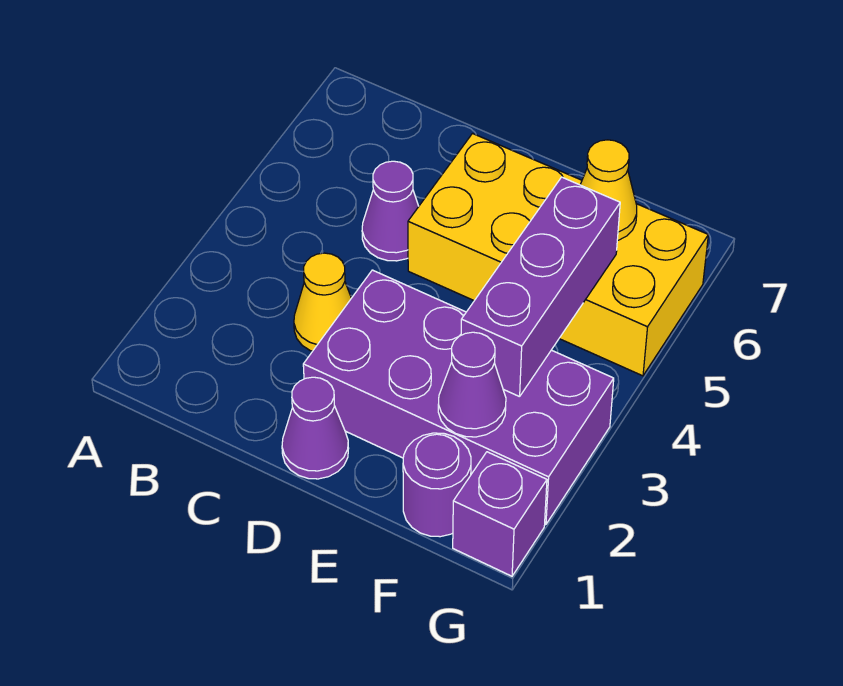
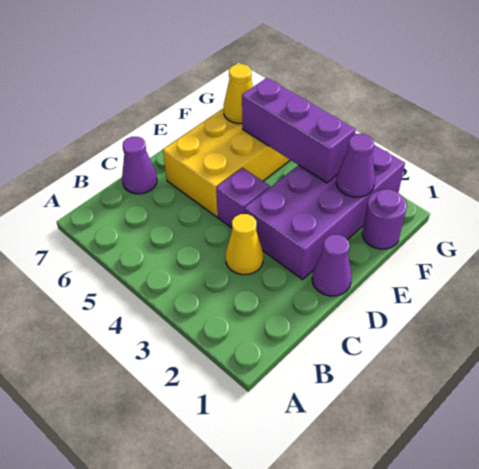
purple cone C5 level 1 -> purple cone C7 level 1
purple brick G1 level 1 -> purple brick D4 level 1

